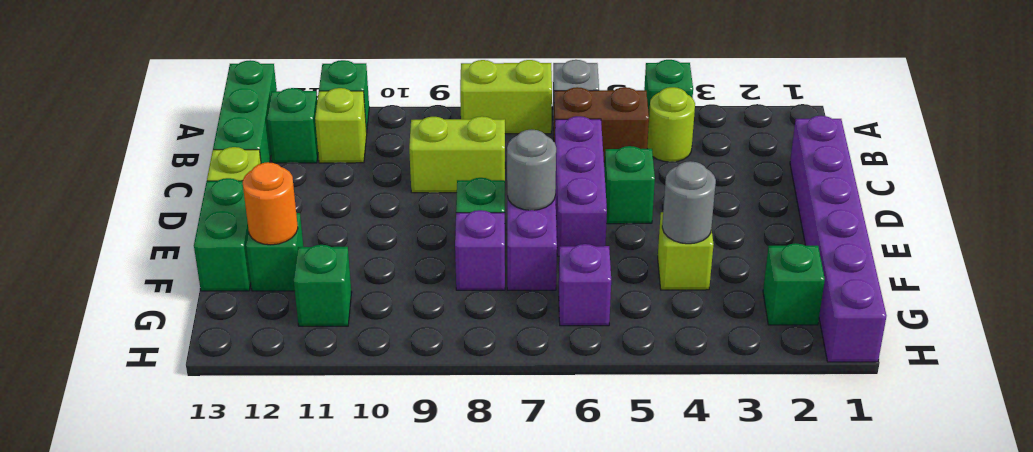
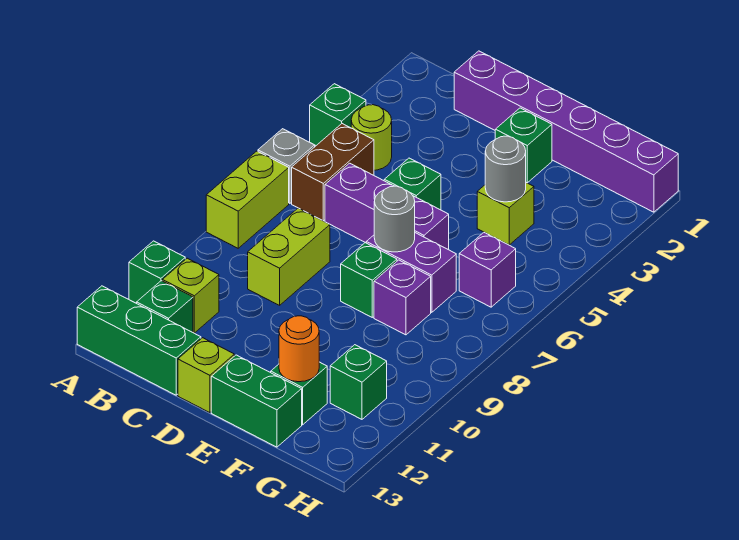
green brick G2 level 1 -> green brick E2 level 1

